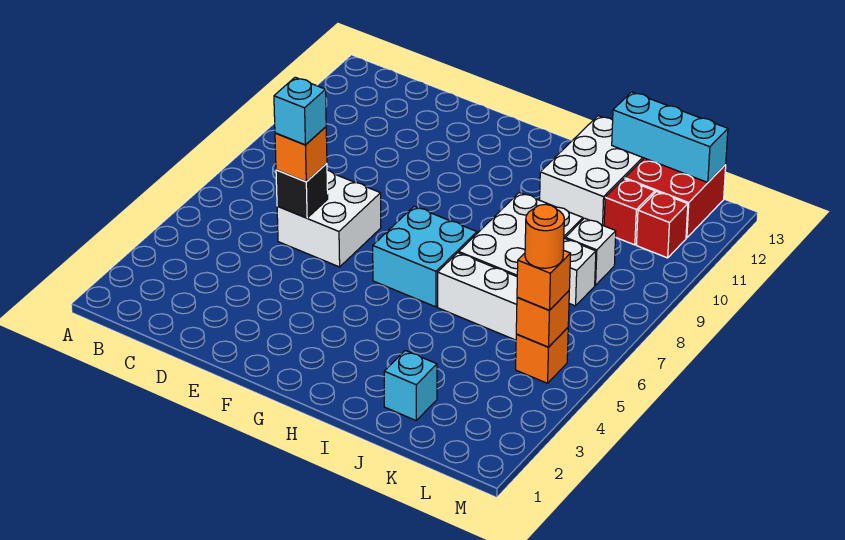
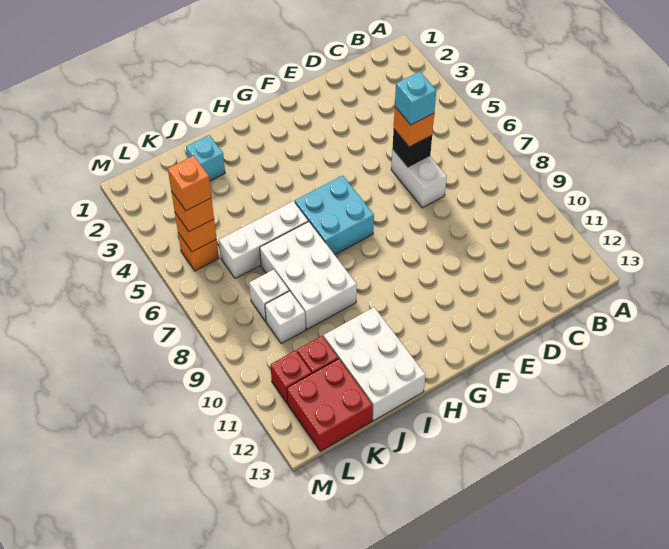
white brick D6:E7 level 1 -> white brick D6:D7 level 1
cyan brick J13:L13 level 2 -> none
orange round brick L5 level 4 -> orange brick L5 level 4

